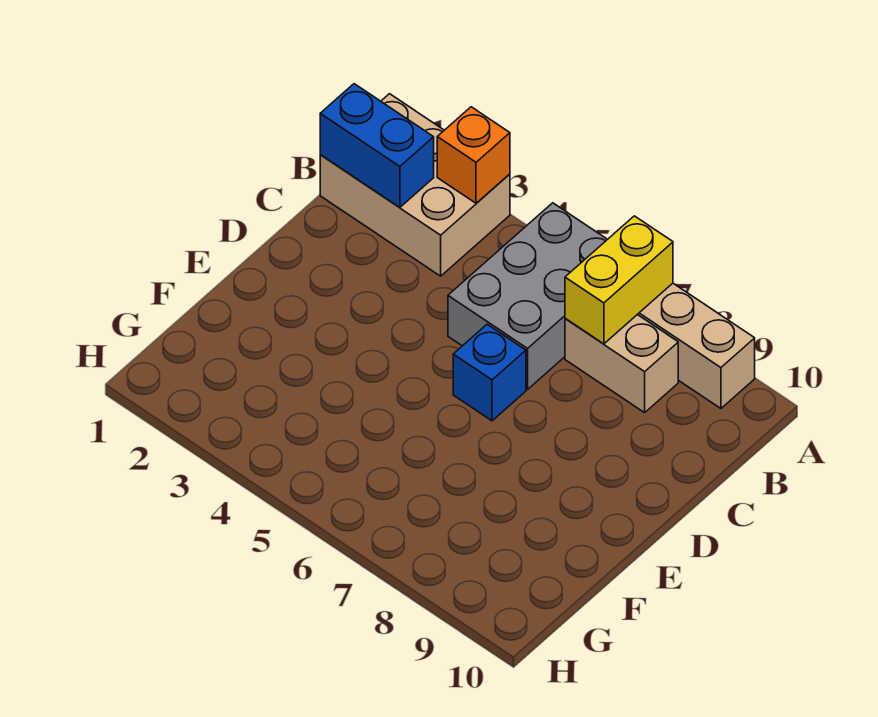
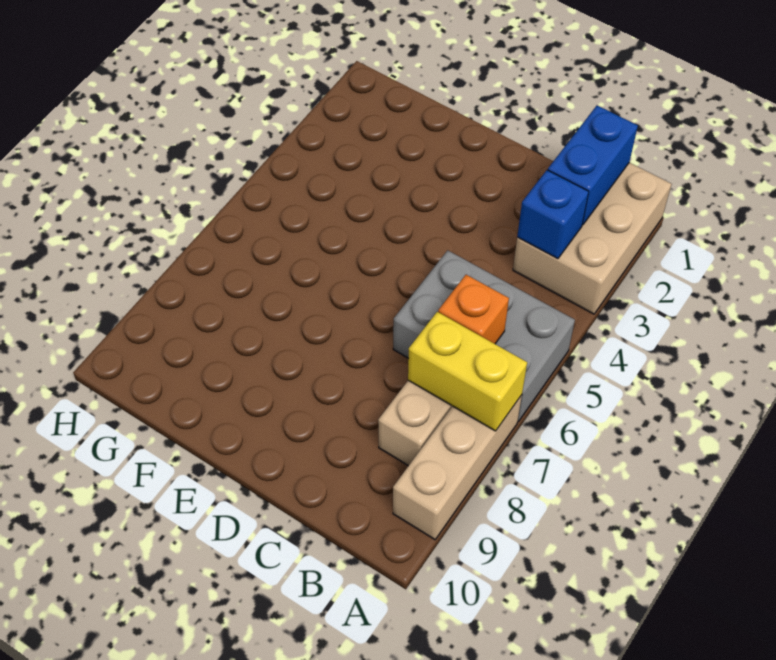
orange brick A3 level 2 -> orange brick B6 level 2
blue brick D6 level 1 -> blue brick B3 level 2

